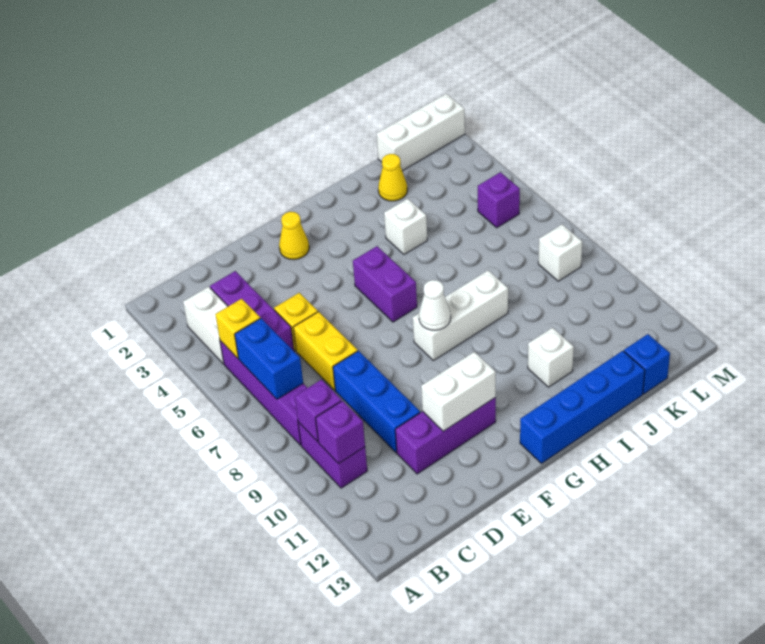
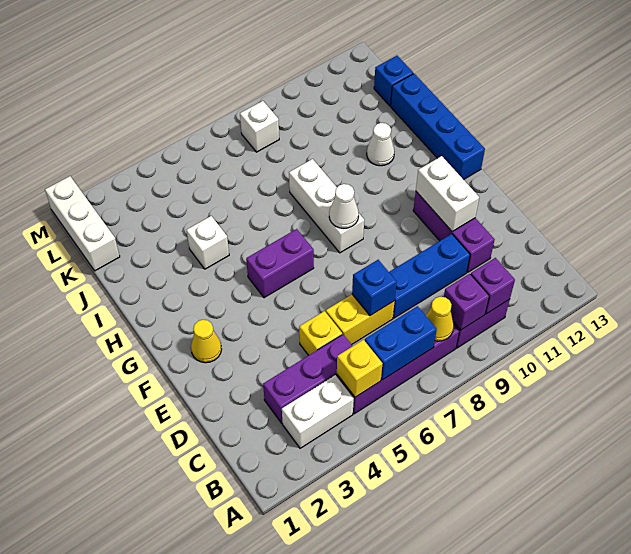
none -> blue brick D7 level 2
white brick I11 level 1 -> white cone I11 level 1
yellow cone J2 level 1 -> yellow cone B8 level 2
purple brick L5 level 1 -> none

